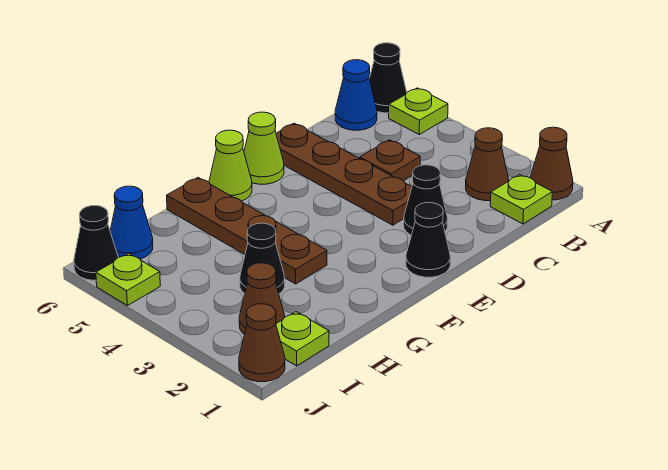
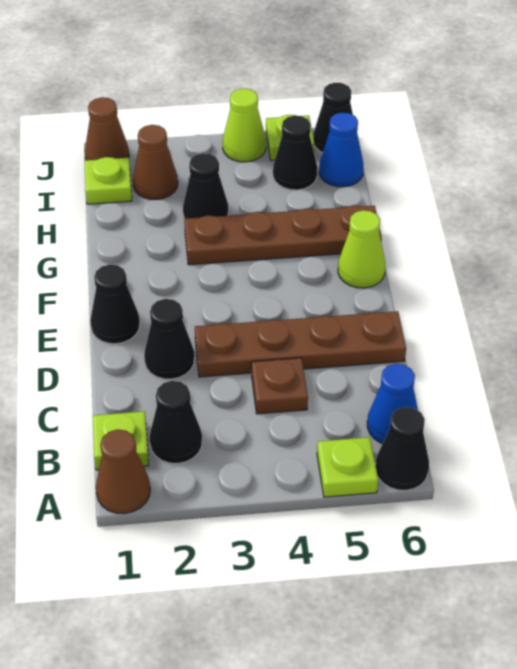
brown cone B2 level 1 -> black cone B2 level 1
lime cone E6 level 1 -> lime cone J4 level 1
none -> black cone I5 level 1

